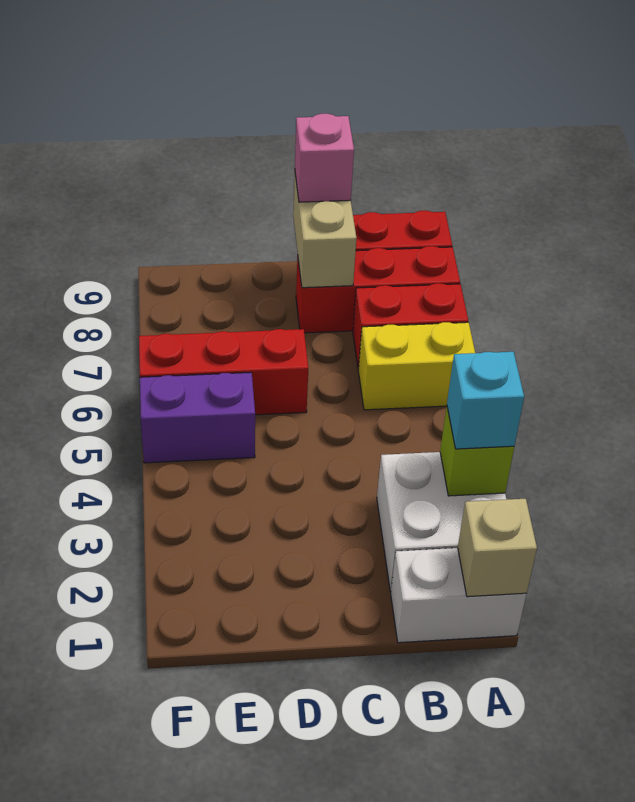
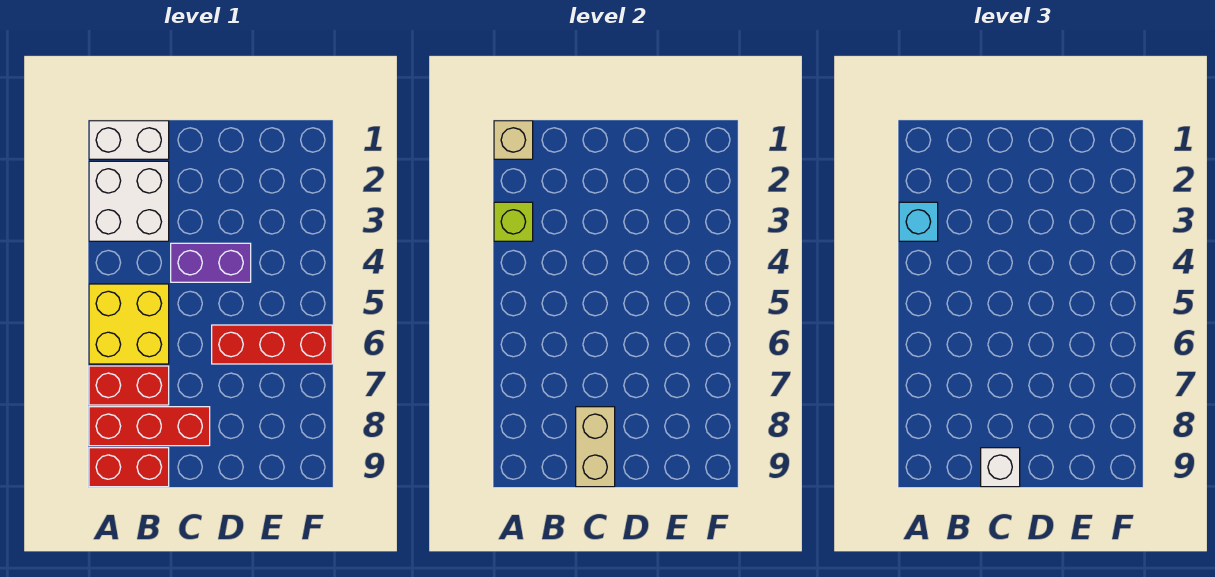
yellow brick A6:B6 level 1 -> yellow brick A5:B6 level 1
pink brick C9 level 3 -> white brick C9 level 3
purple brick E5:F5 level 1 -> purple brick C4:D4 level 1

